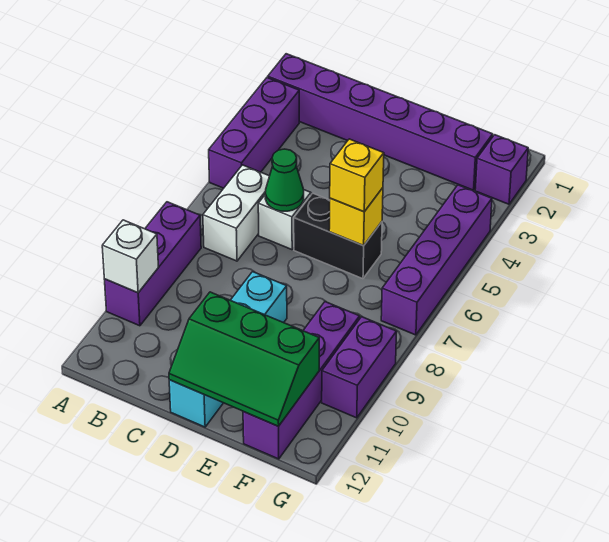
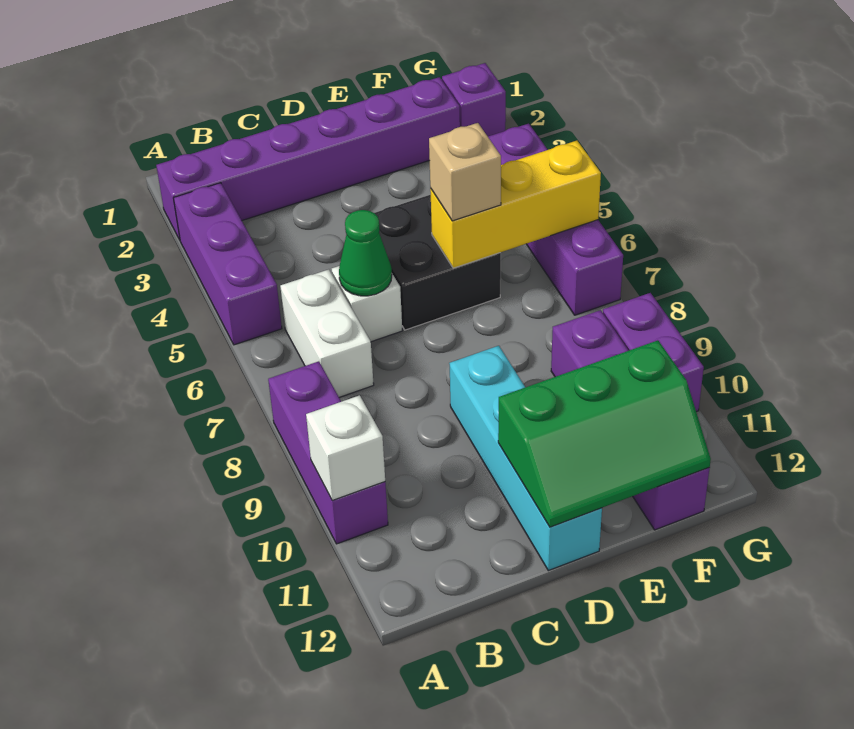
black brick D6:E6 level 1 -> black brick D5:E6 level 1
yellow brick E6 level 2 -> yellow brick E6:G6 level 2
yellow brick E6 level 3 -> tan brick E6 level 3

